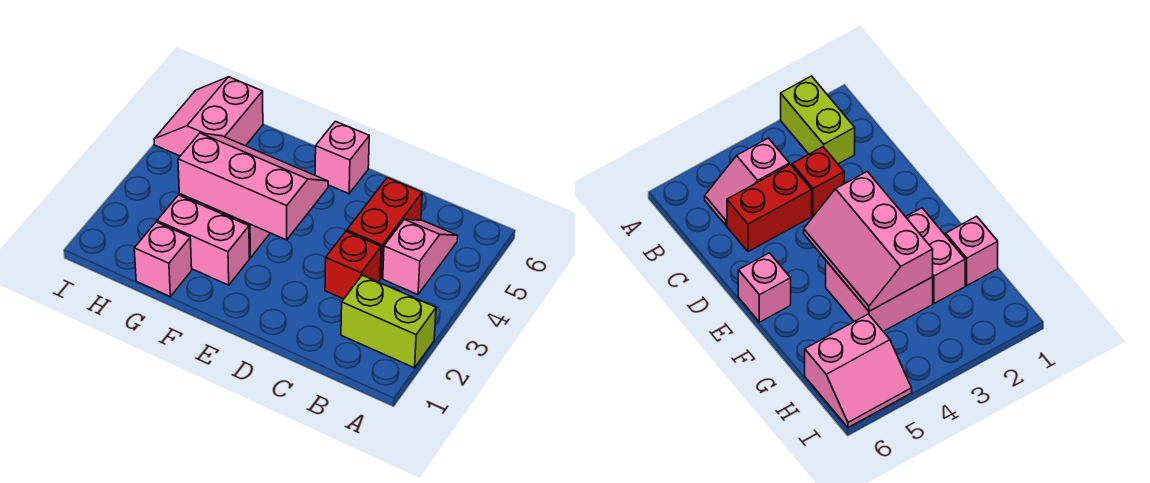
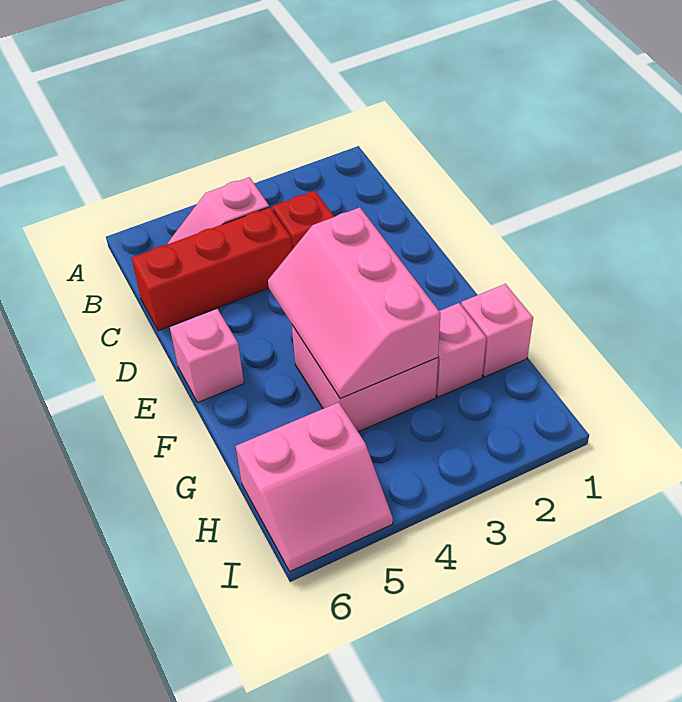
lime brick A2:B2 level 1 -> none
red brick C4:C5 level 1 -> red brick C4:C6 level 1
pink brick F2:G2 level 1 -> pink brick G2 level 1

